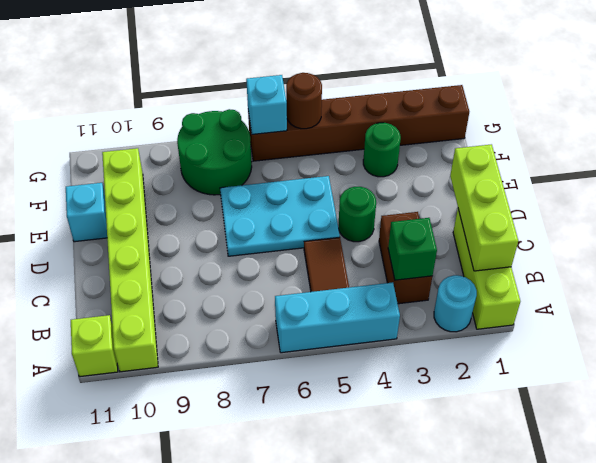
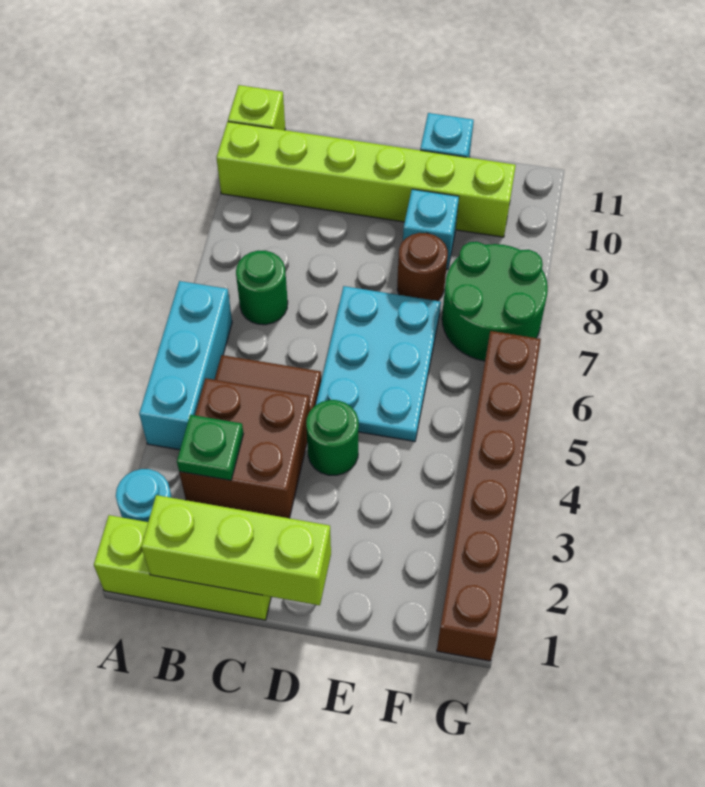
brown brick B3:C3 level 1 -> brown brick B3:C4 level 1
green brick B3 level 2 -> green plate B3 level 2
green round brick F3 level 1 -> green round brick B7 level 1
brown round brick G5 level 2 -> brown round brick E8 level 1
cyan brick G6 level 2 -> cyan brick E9 level 1

